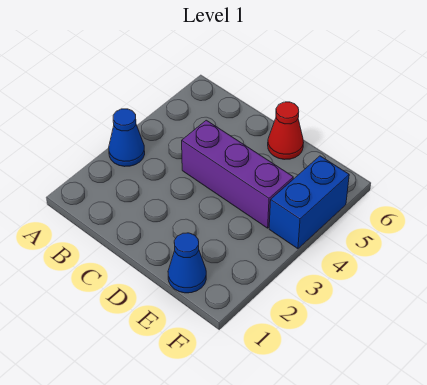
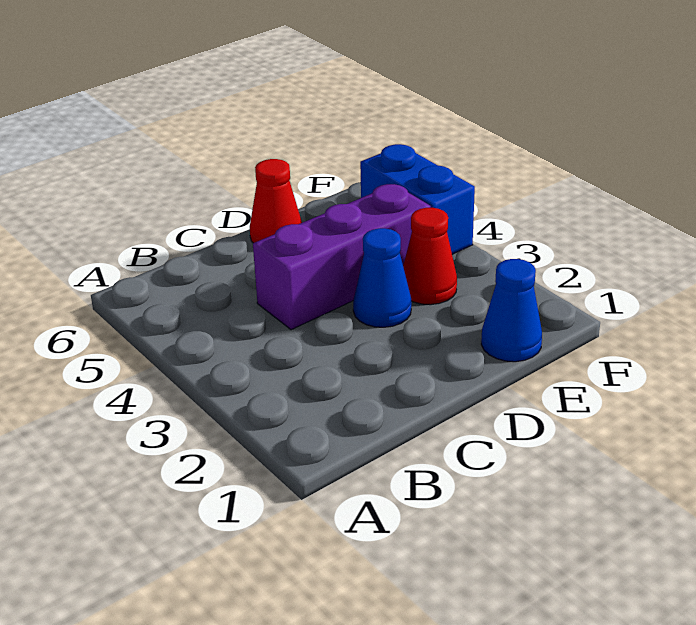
blue cone A3 level 1 -> blue cone D3 level 1
none -> red cone E3 level 1

